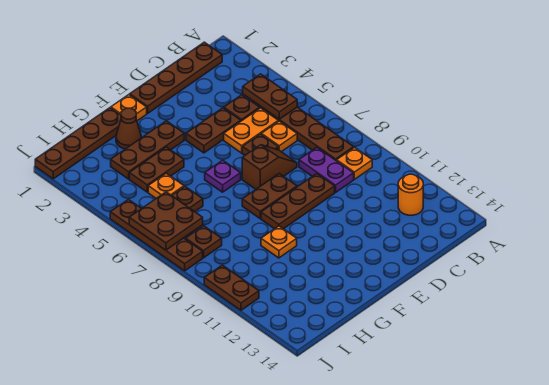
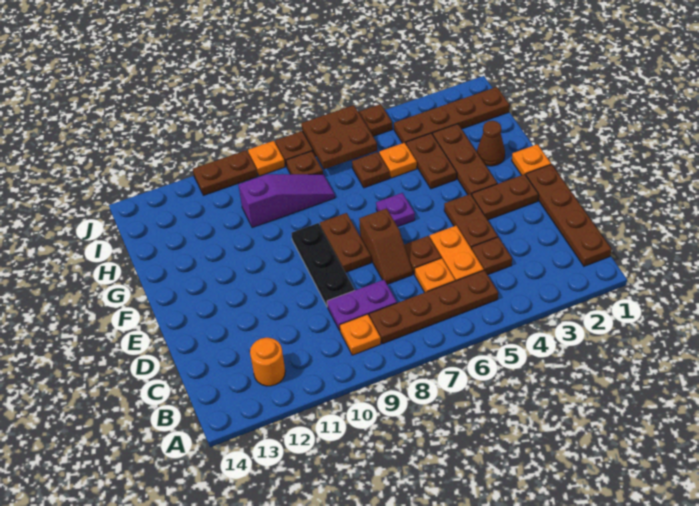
brown plate B4:B5 level 2 -> brown plate E2:E3 level 1
brown plate D9:F9 level 1 -> black plate D9:F9 level 1
brown plate G1:J1 level 1 -> brown plate I1:I4 level 1
orange plate G10 level 1 -> orange plate J9 level 1
none -> purple slope H8:H10 level 1 top 10

